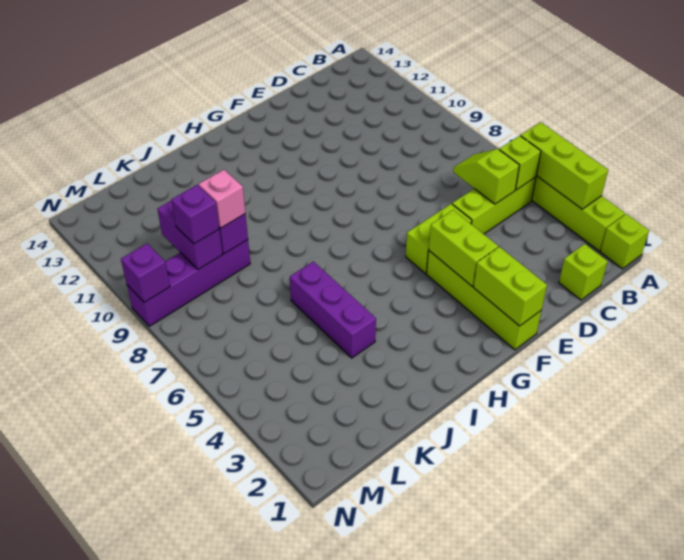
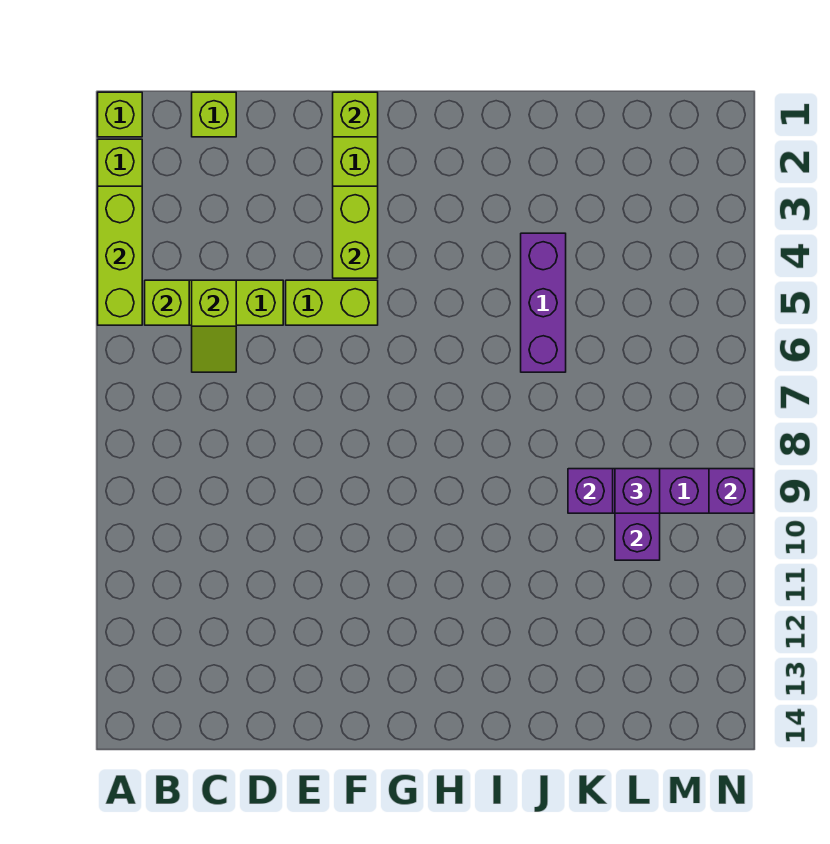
lime brick F1:F2 level 2 -> lime brick F1 level 2
pink brick K9 level 3 -> none

